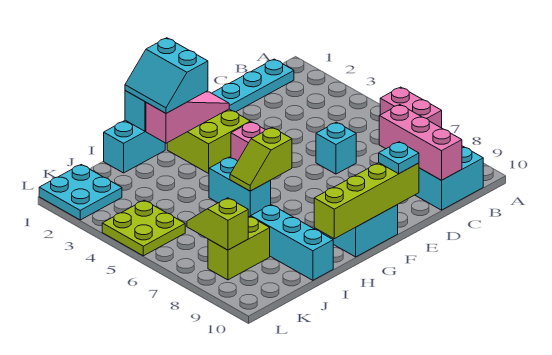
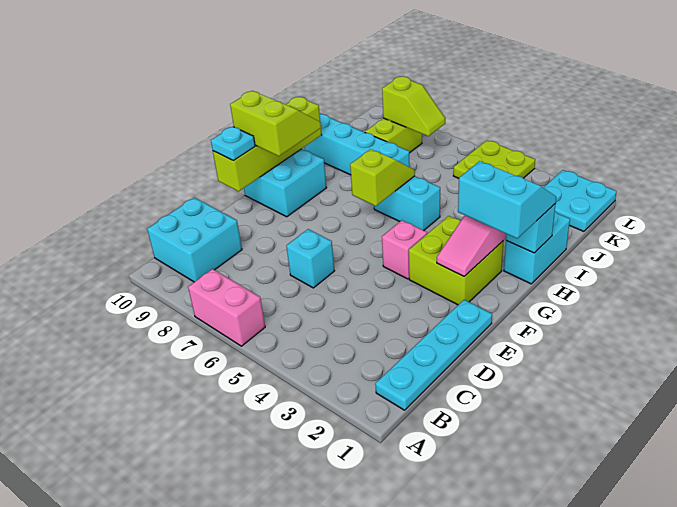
pink brick C8:C10 level 2 -> none
none -> lime slope F9:G10 level 3 top F
cyan brick I8:I10 level 1 -> cyan brick I7:I10 level 1

